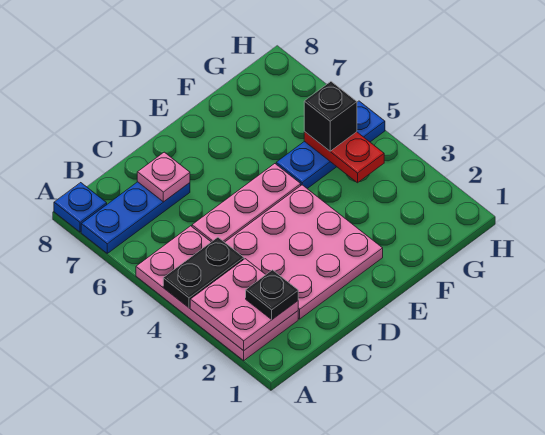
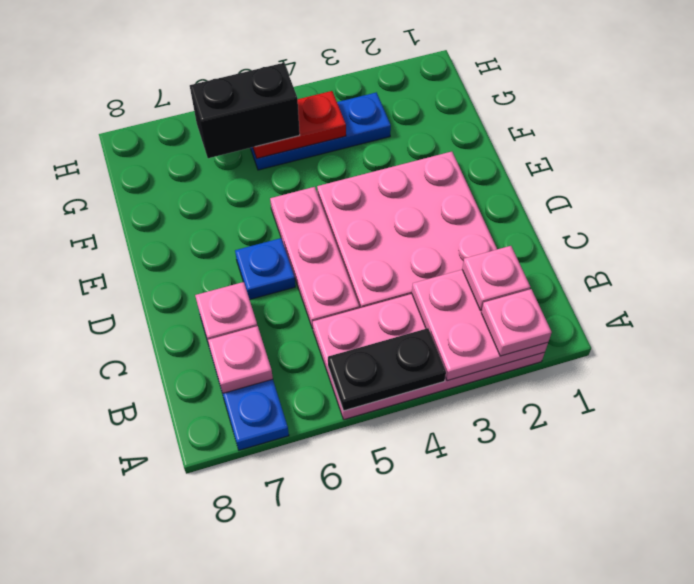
none -> pink plate A2 level 3
black plate A4:B4 level 2 -> black plate A4:A5 level 2
blue plate A8 level 1 -> blue plate D6 level 1
black plate B2 level 3 -> pink plate B2 level 3
none -> pink plate B7 level 2
blue plate F5:H5 level 1 -> blue plate G3:G5 level 1
black brick G5 level 3 -> black brick G5:G6 level 3

